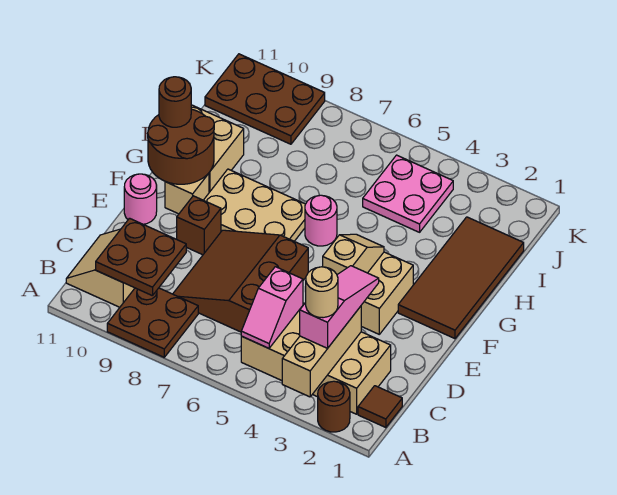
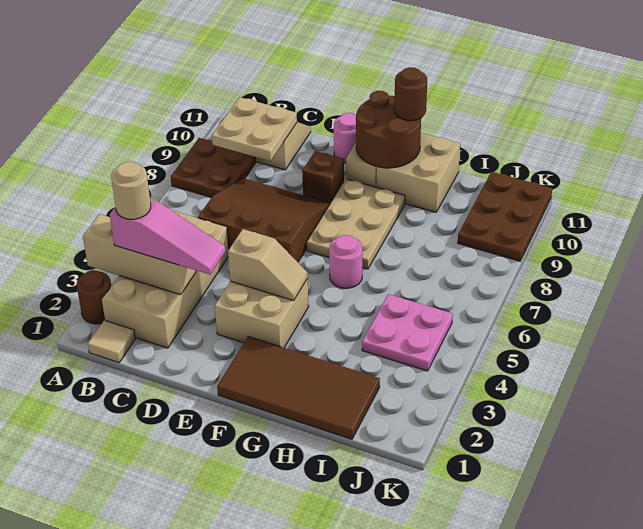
brown tile B1 level 1 -> tan tile B1 level 1
pink slope B5:C5 level 2 top C -> none
brown plate B9:C10 level 2 -> tan plate B9:C10 level 2

